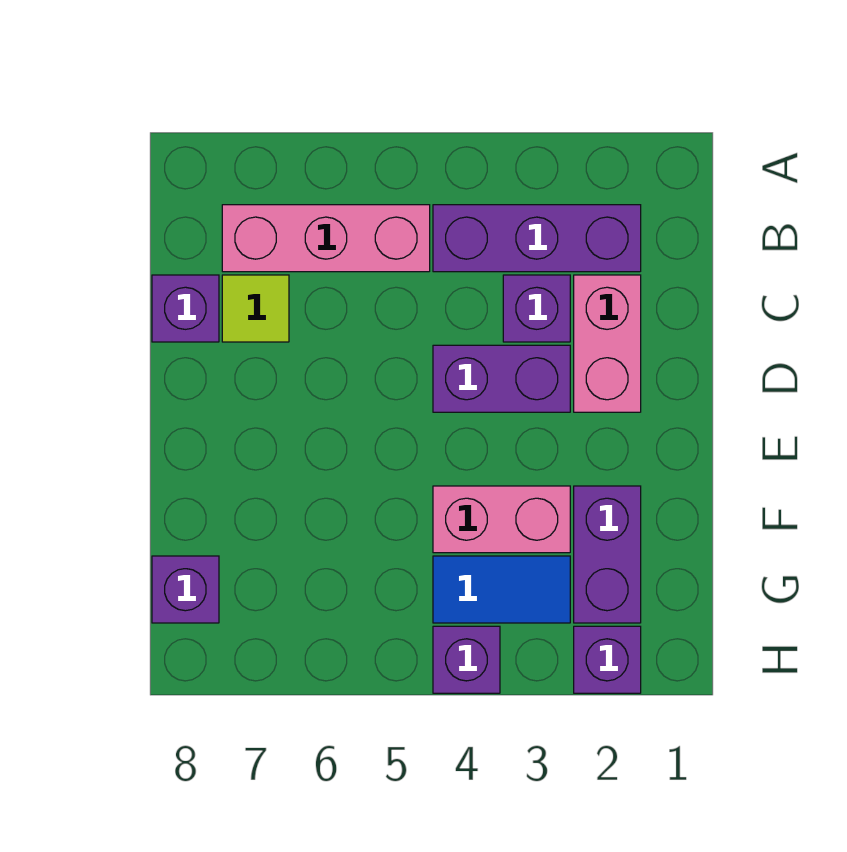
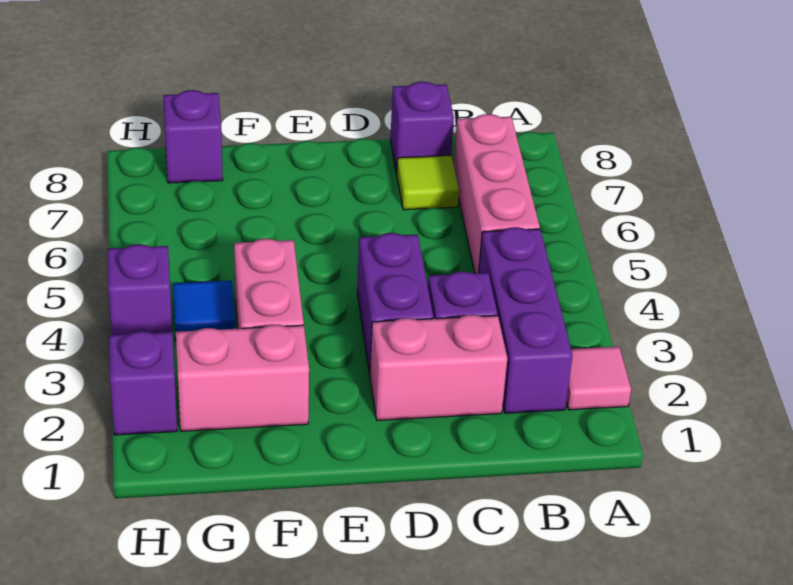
none -> pink tile A2 level 1
purple brick F2:G2 level 1 -> pink brick F2:G2 level 1
blue tile G3:G4 level 1 -> blue tile G4 level 1

